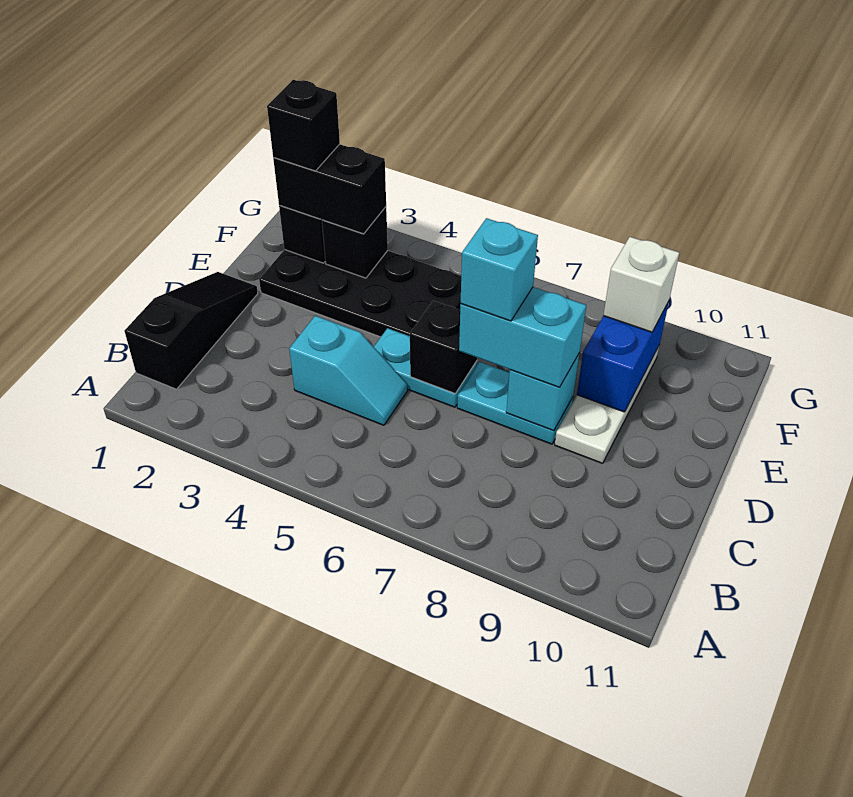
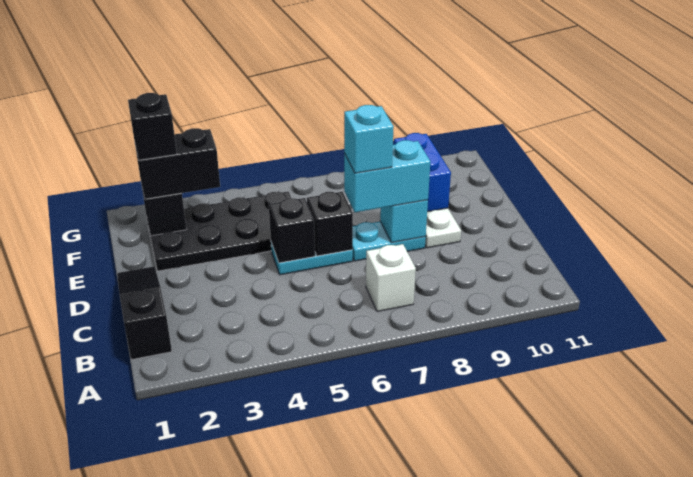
cyan slope C4:C5 level 1 top 4 -> none
black brick F3 level 2 -> black brick D5 level 2
white brick F9 level 3 -> white brick B7 level 1

